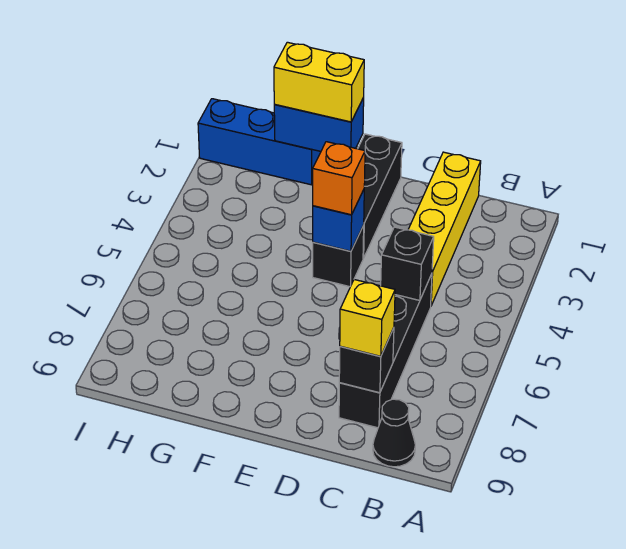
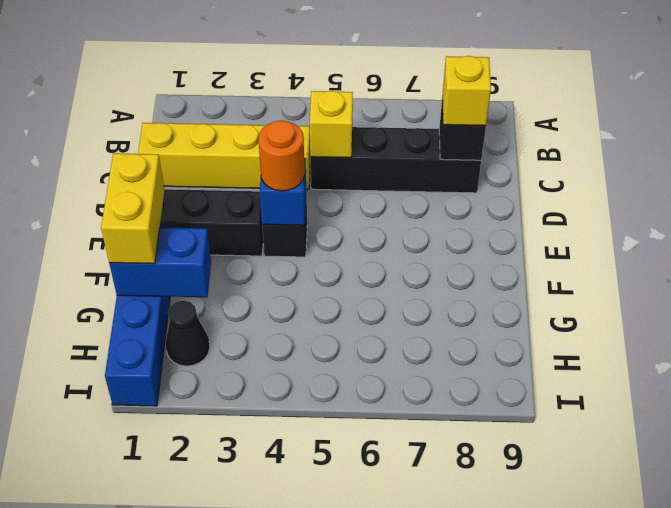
black cone B9 level 1 -> black cone H2 level 1
black brick C5 level 2 -> yellow brick C5 level 2
orange brick E4 level 3 -> orange round brick E4 level 3
blue brick F1:G1 level 2 -> blue brick G1:G2 level 2

